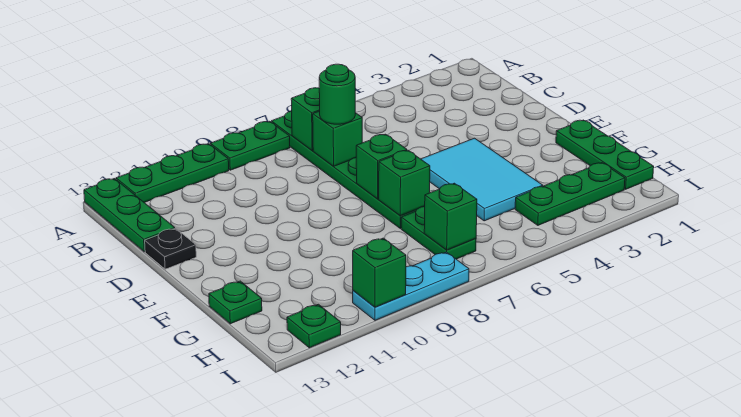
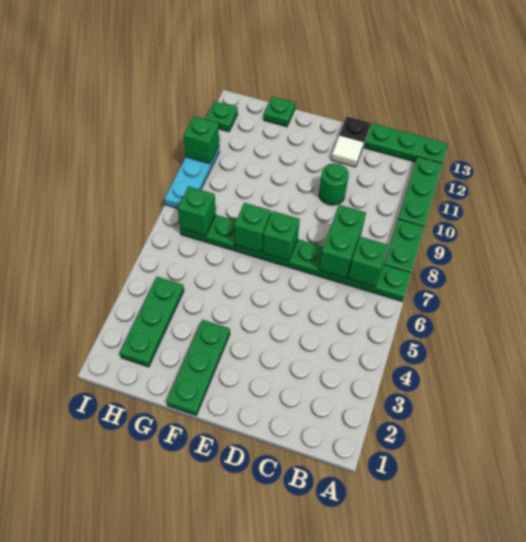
green brick C7 level 2 -> green brick C7:C8 level 2
green round brick C7 level 3 -> green round brick D10 level 1
none -> white tile D12 level 1
cyan tile E4:G5 level 1 -> none
green plate F1:H1 level 1 -> green plate F1:F3 level 1

